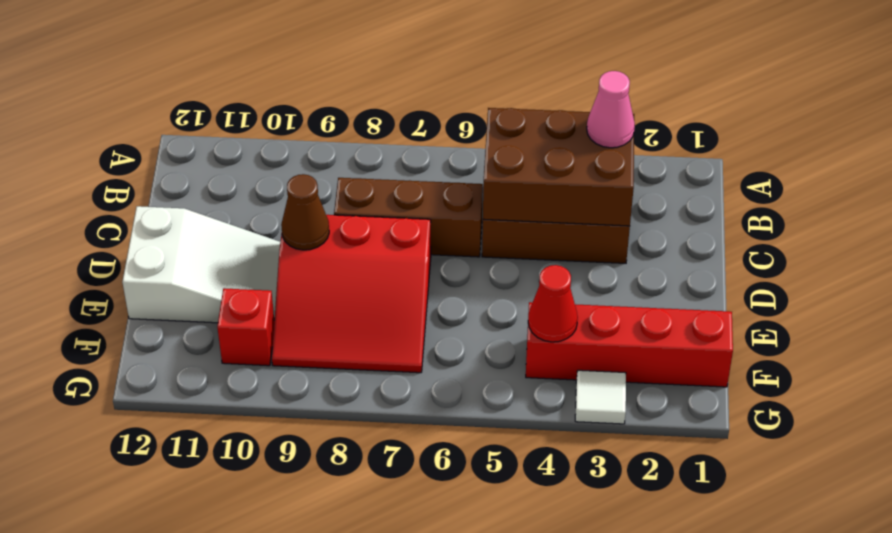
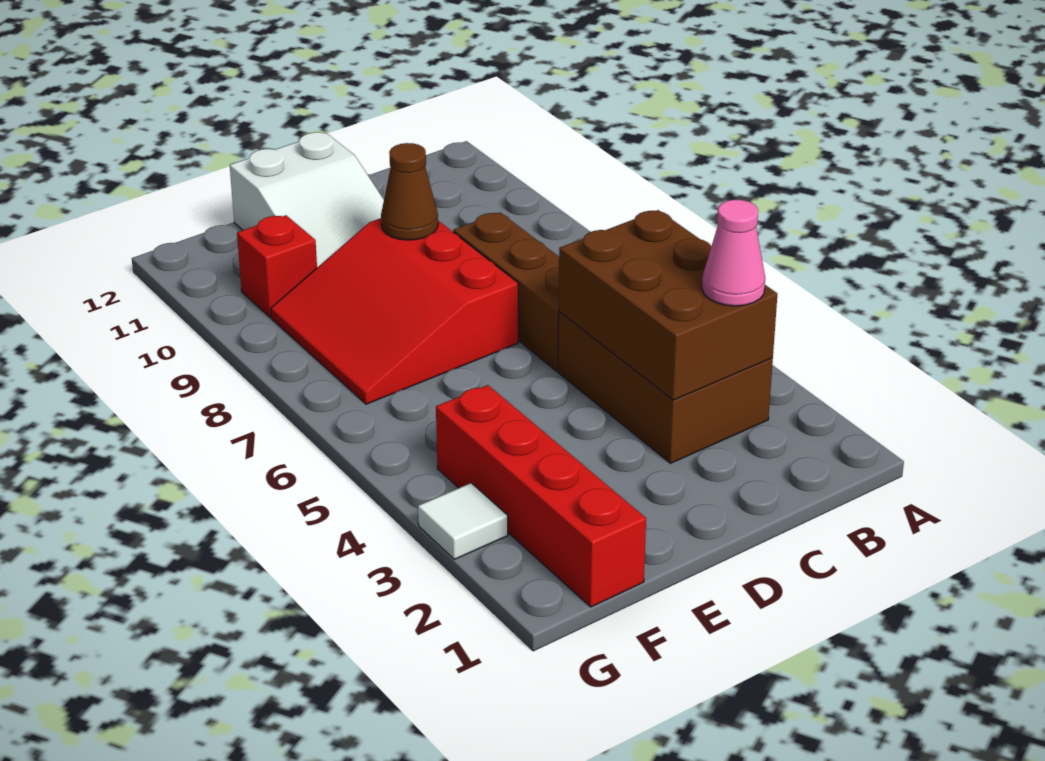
red cone F4 level 2 -> none

